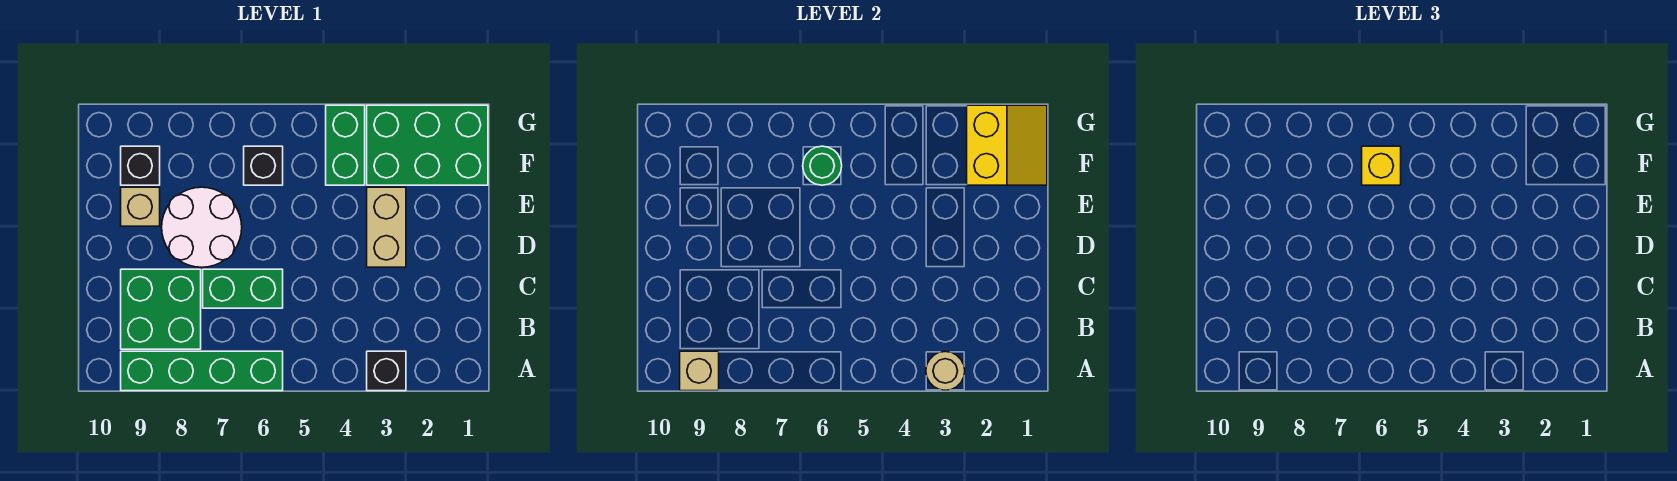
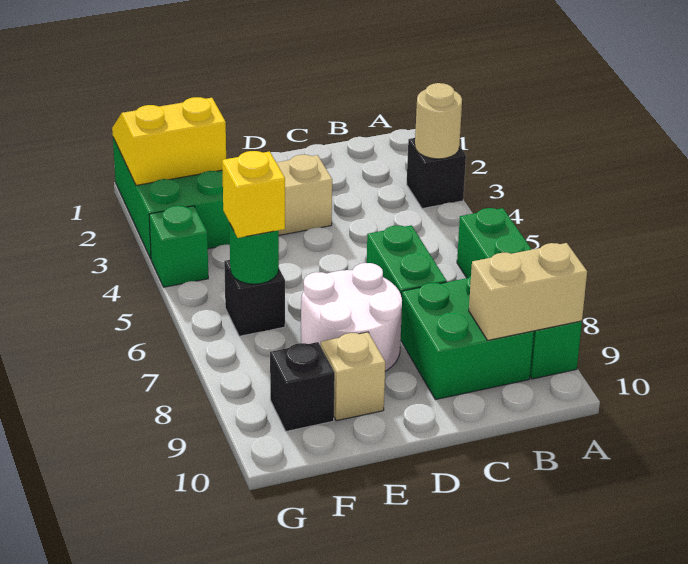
tan brick A9 level 2 -> tan brick A9:B9 level 2
green brick F4:G4 level 1 -> green brick G4 level 1

